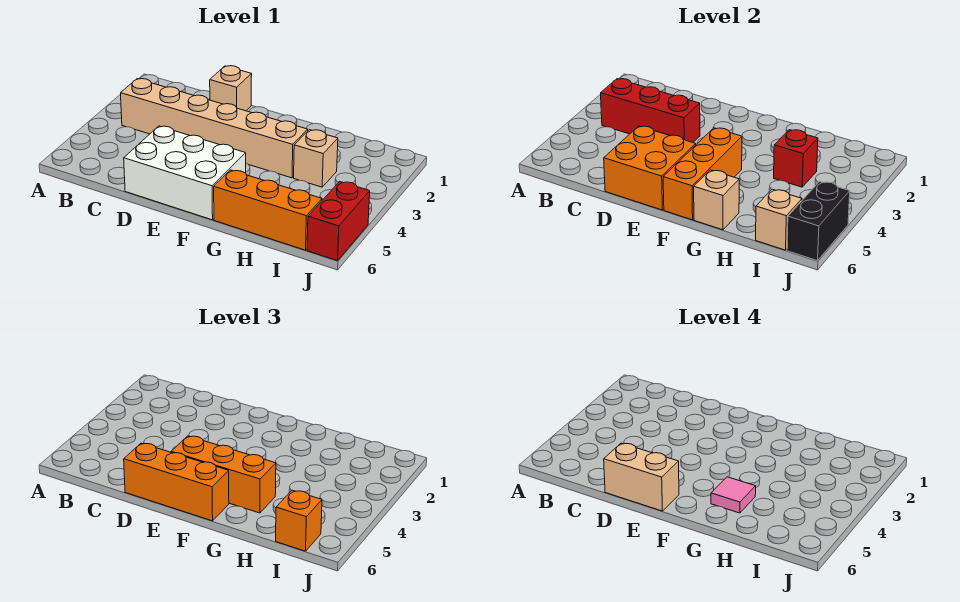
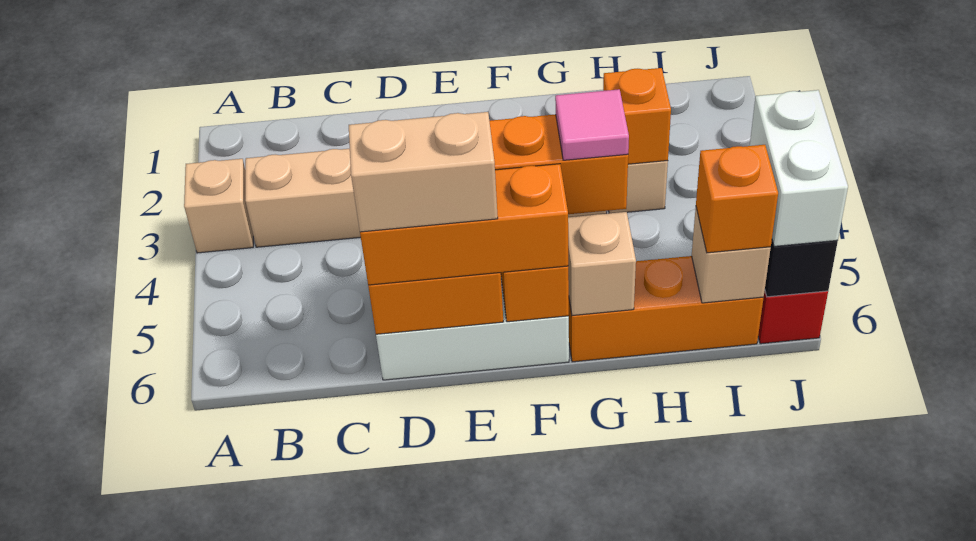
red brick B3:D3 level 2 -> none
tan brick D1 level 1 -> tan brick A3 level 1
red brick H3 level 2 -> orange brick H3 level 2
none -> white brick J5:J6 level 3

